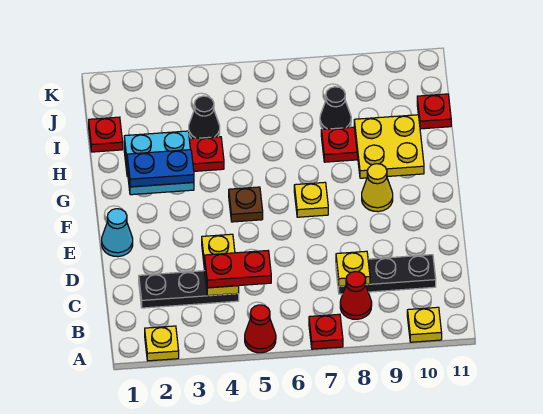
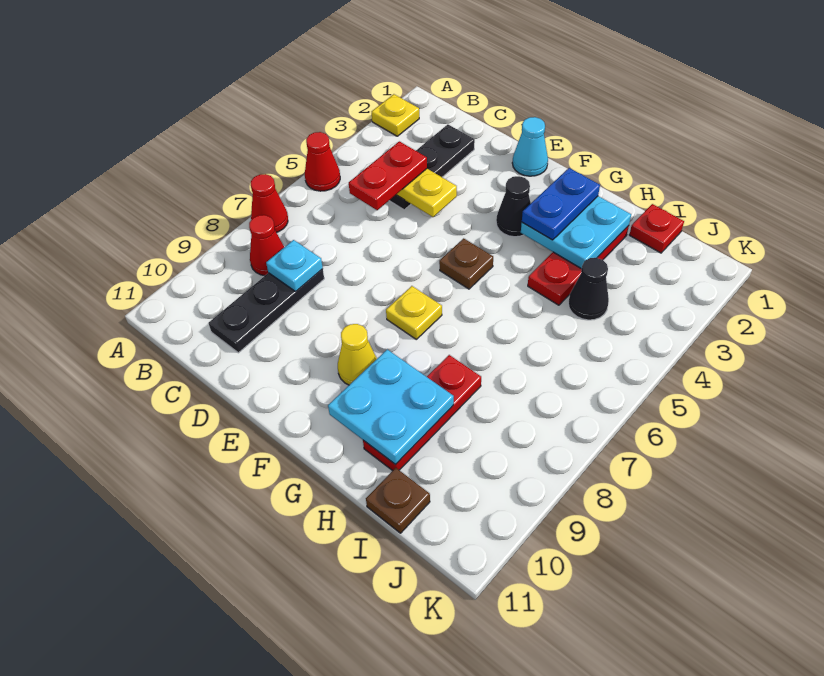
red plate A7 level 1 -> red cone A7 level 1
yellow plate A10 level 1 -> none
yellow plate C8 level 2 -> cyan plate C8 level 2
yellow plate G9:H10 level 2 -> cyan plate G9:H10 level 2
black cone I8 level 1 -> black cone F3 level 1
red plate I11 level 1 -> brown plate I11 level 1

